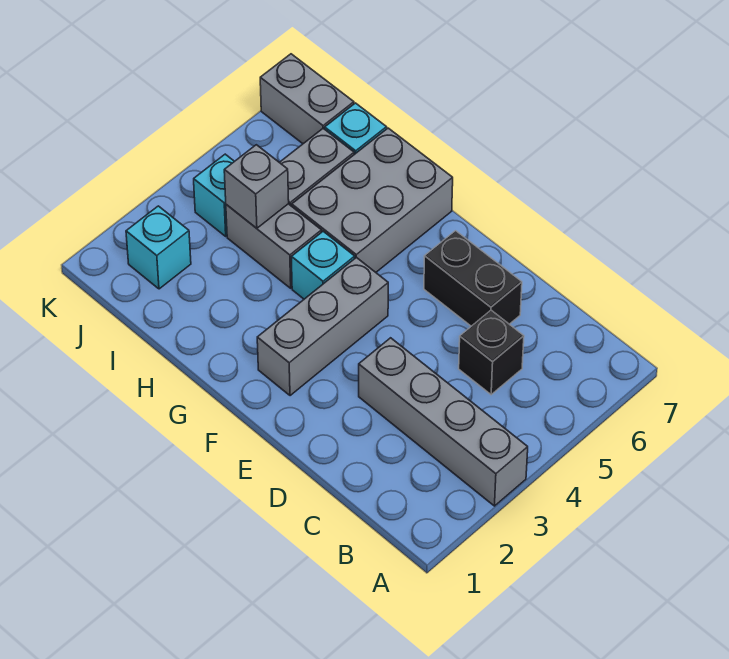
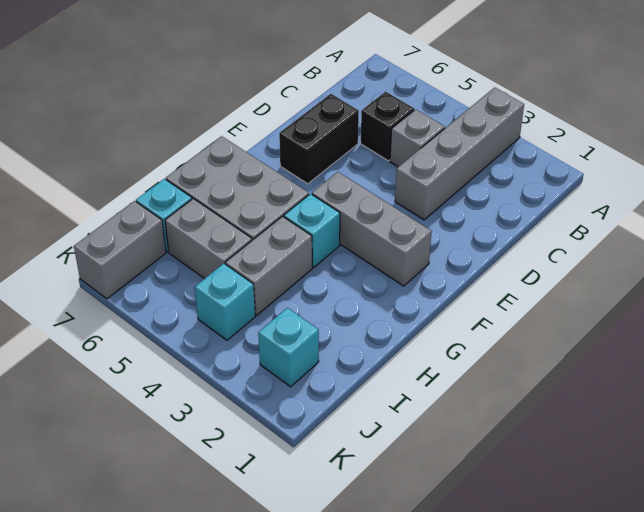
grey brick I4 level 2 -> grey brick C4 level 1

